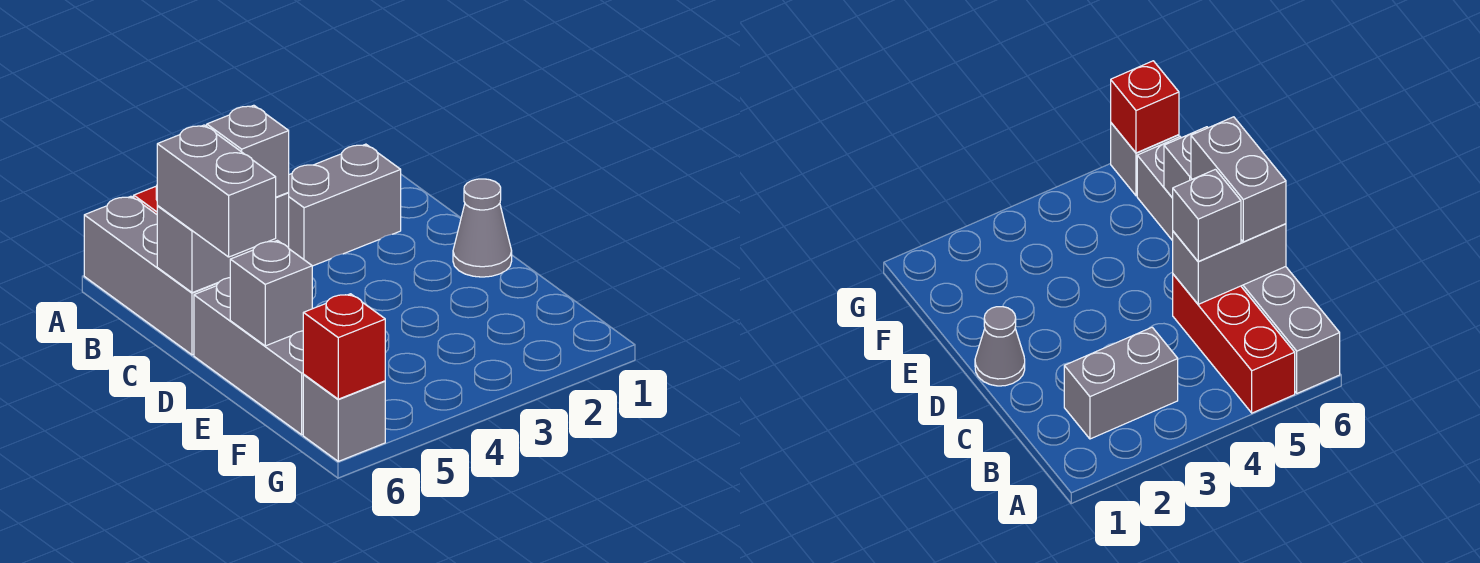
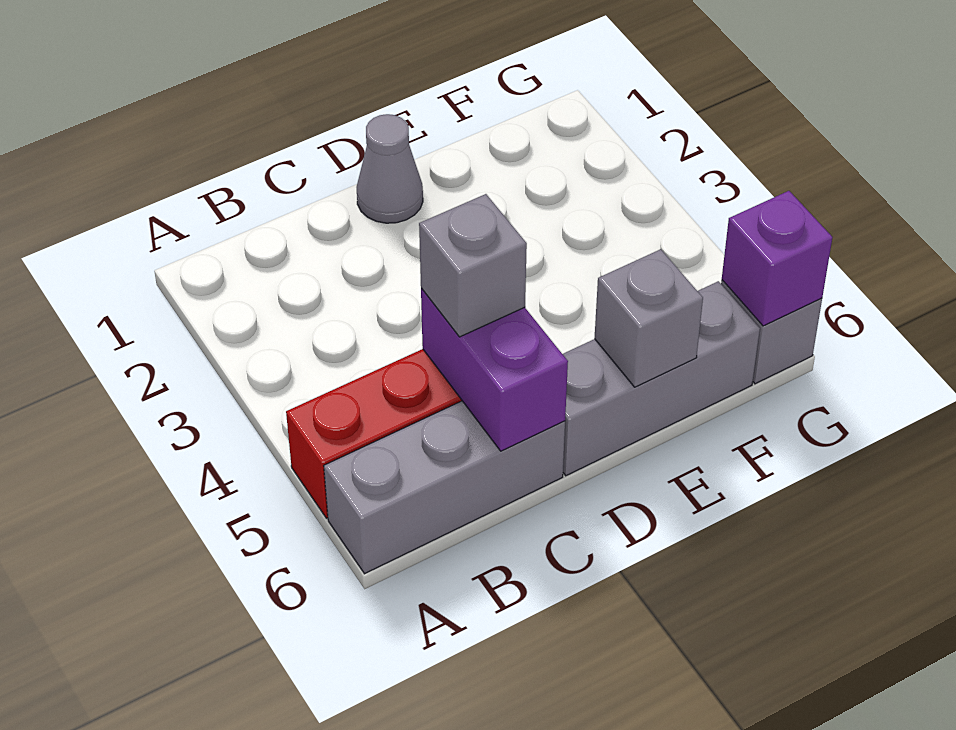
grey brick B2:B3 level 1 -> none
grey brick C5:C6 level 2 -> purple brick C5:C6 level 2
grey brick C6:D6 level 3 -> none
red brick G6 level 2 -> purple brick G6 level 2

